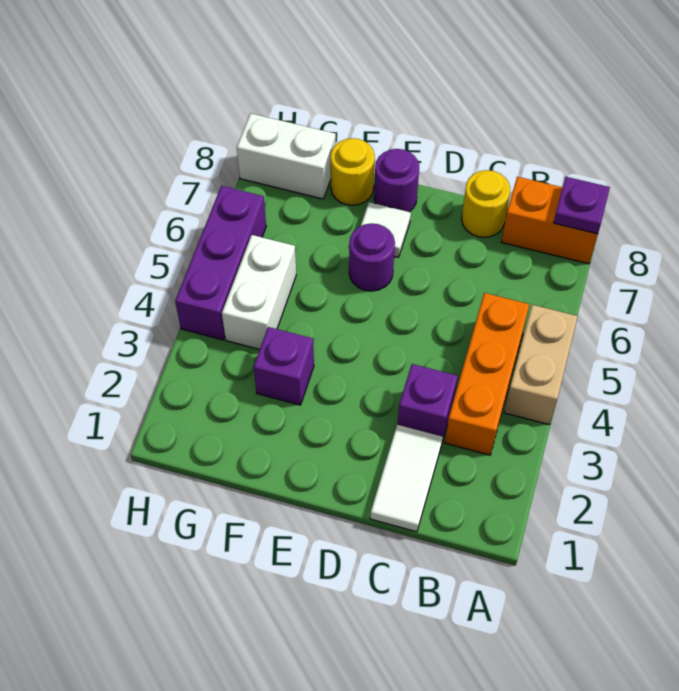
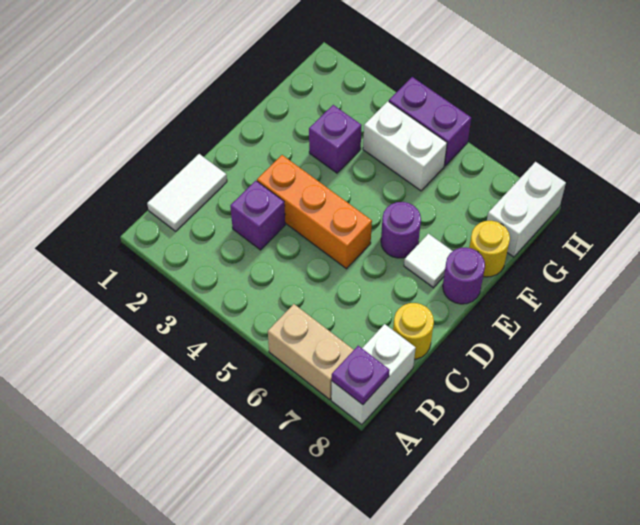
tan brick A4:A5 level 1 -> tan brick A6:A7 level 1
orange brick A8:B8 level 1 -> white brick A8:B8 level 1
orange brick B3:B5 level 1 -> orange brick D3:D5 level 1
white tile C1:C2 level 1 -> white tile B1:C1 level 1
purple brick H4:H6 level 1 -> purple brick H4:H5 level 1

